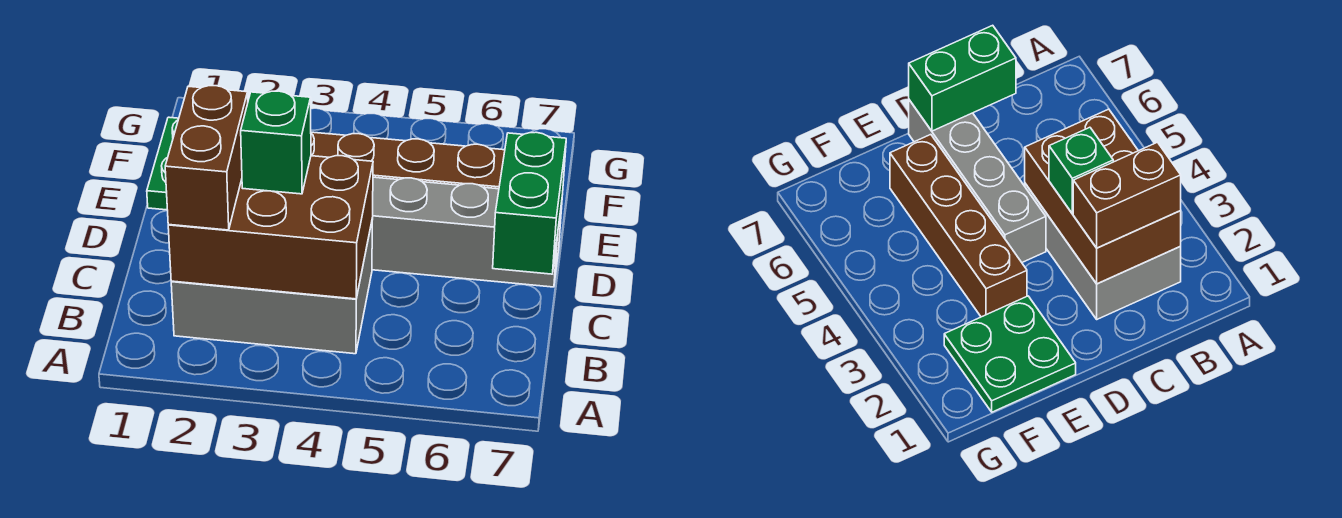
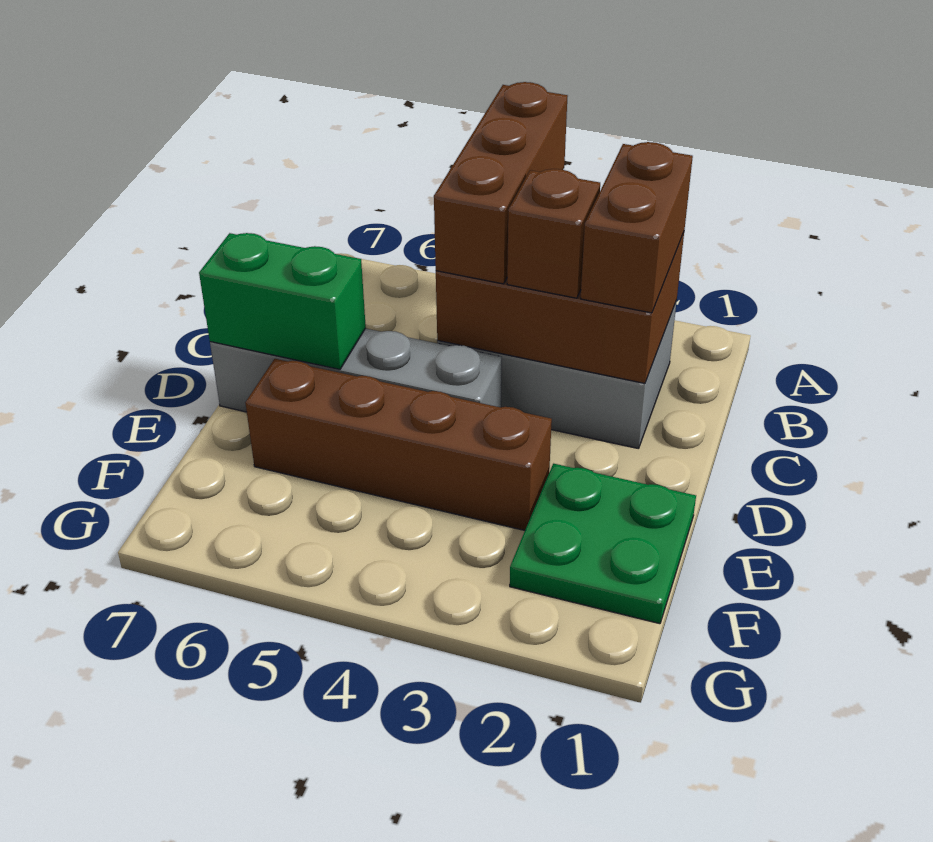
none -> brown brick A4:C4 level 3
green brick C3 level 3 -> brown brick C3 level 3
green brick C7:D7 level 2 -> green brick D6:D7 level 2

